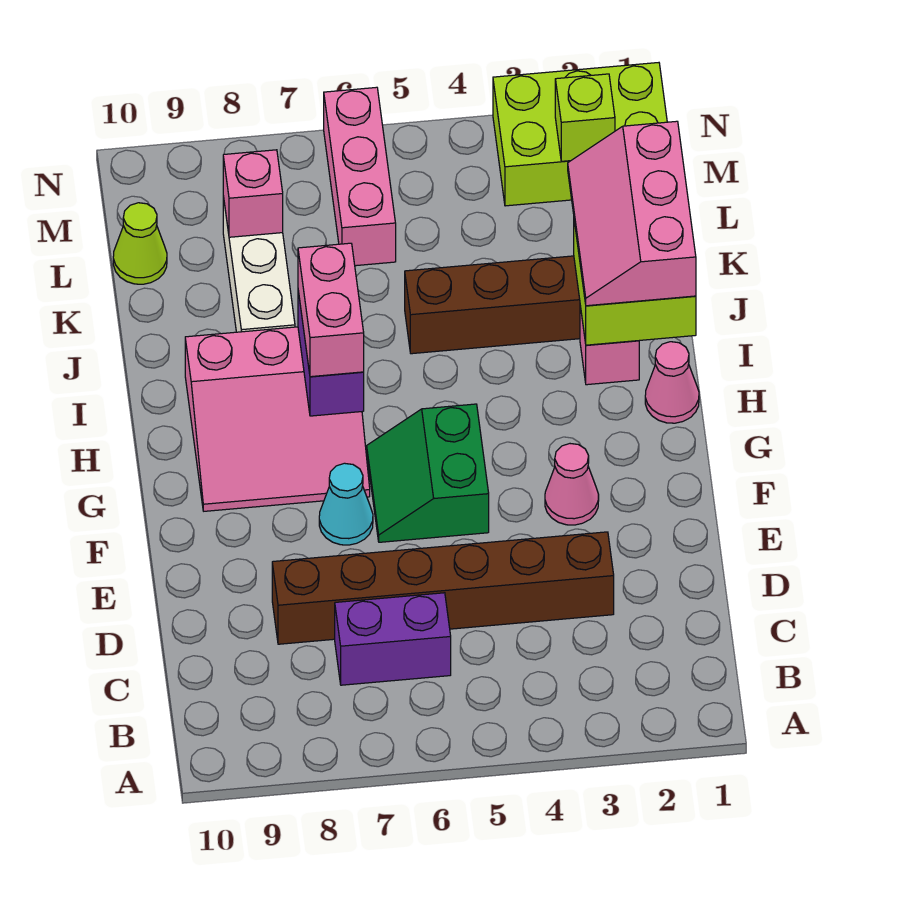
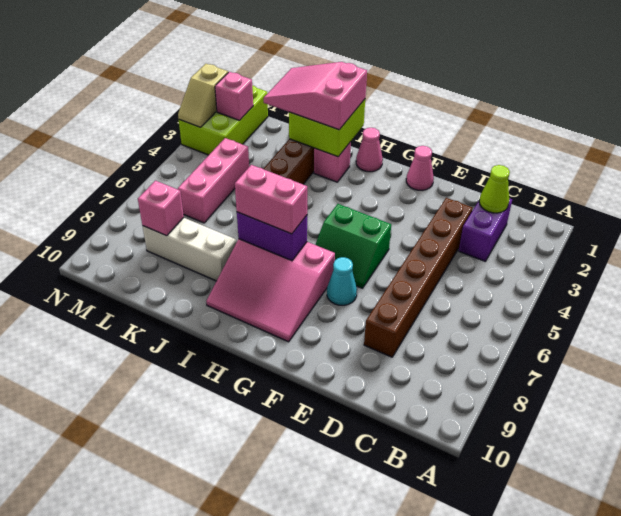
purple brick C6:C7 level 1 -> purple brick C2:C3 level 1
pink cone F3 level 1 -> pink cone F1 level 1
pink slope G7:I9 level 1 top I -> pink slope G7:I9 level 1 top 7
pink slope I1:K2 level 3 top 1 -> pink slope I1:K2 level 3 top I
pink brick L6:N6 level 1 -> pink brick L4:L6 level 1
lime cone L10 level 1 -> lime cone C2 level 2
lime brick M2 level 2 -> pink brick M2 level 2
none -> tan slope N2:N3 level 2 top 2

